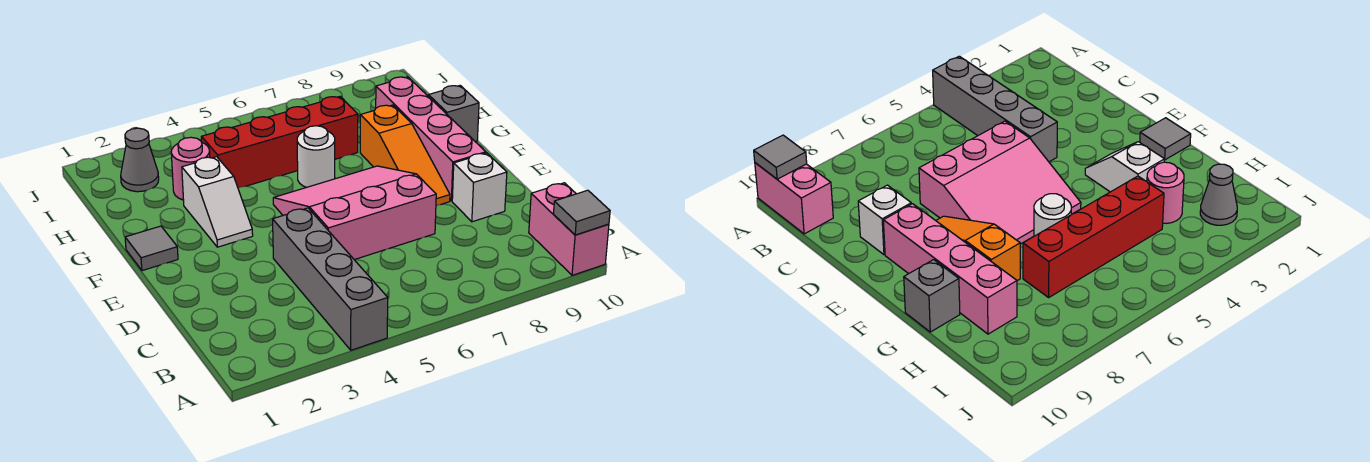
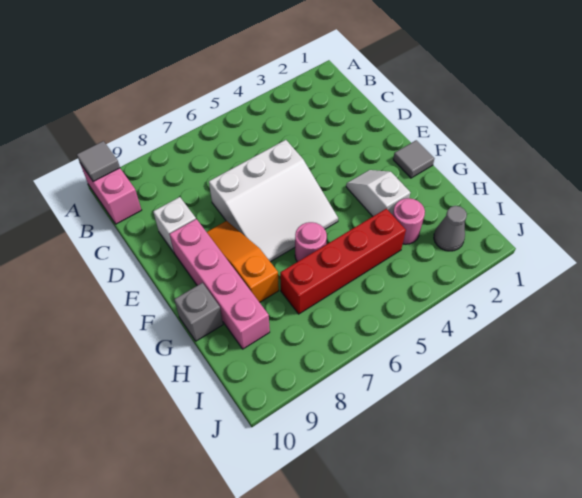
grey brick A4:D4 level 1 -> none
pink slope D5:F7 level 1 top D -> white slope D5:F7 level 1 top D
white round brick G6 level 1 -> pink round brick G6 level 1

